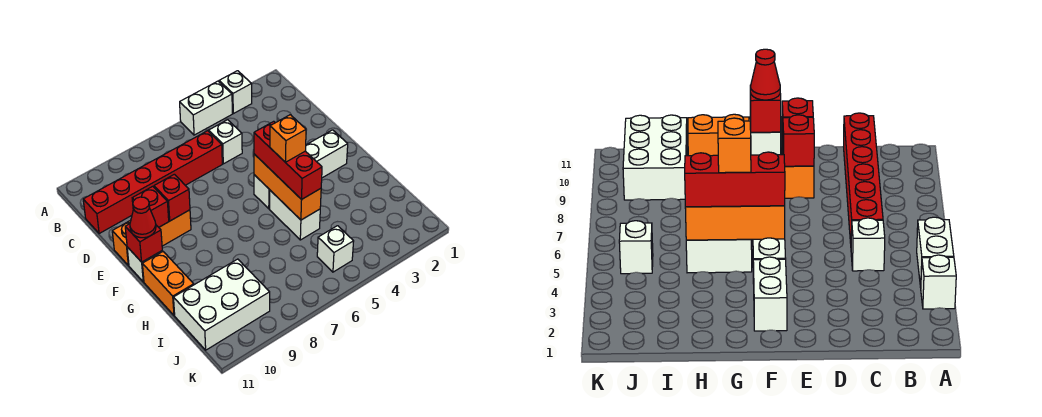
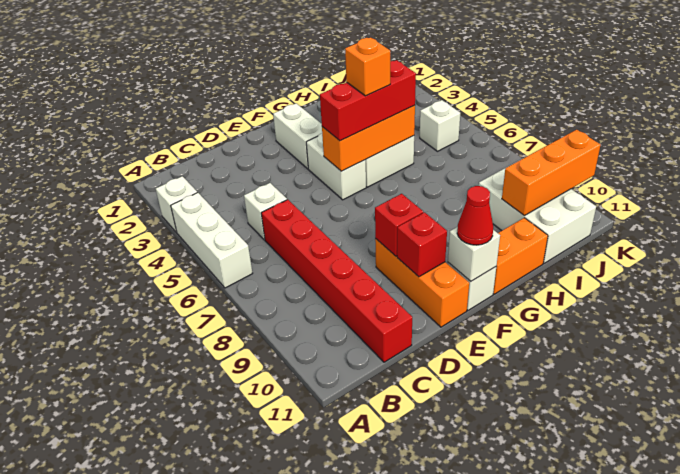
white brick A4:A5 level 1 -> white brick A4:A6 level 1
red brick F11 level 2 -> white brick F11 level 2
none -> orange brick I10:K10 level 2

